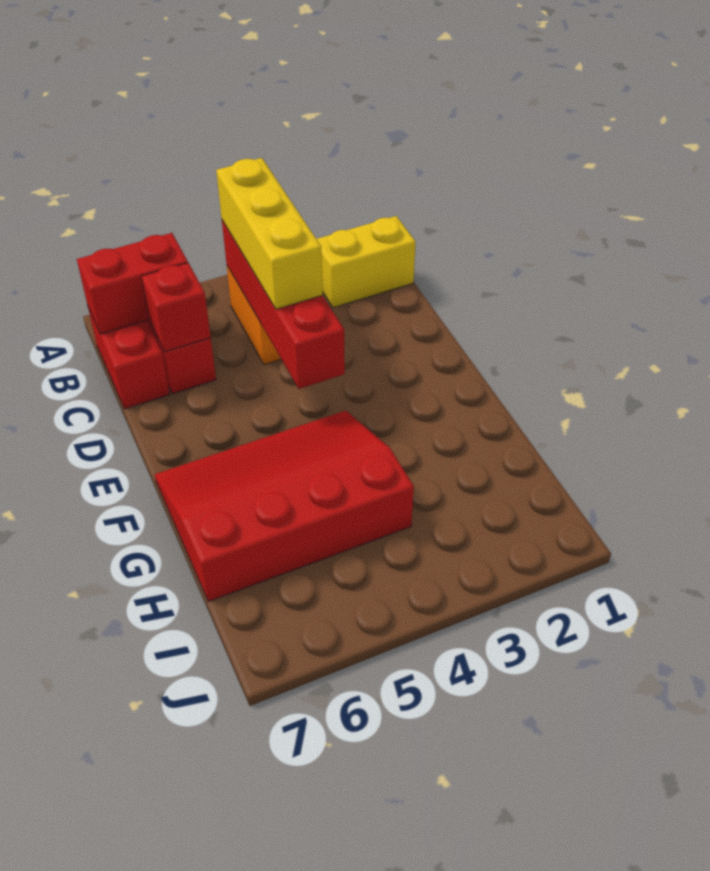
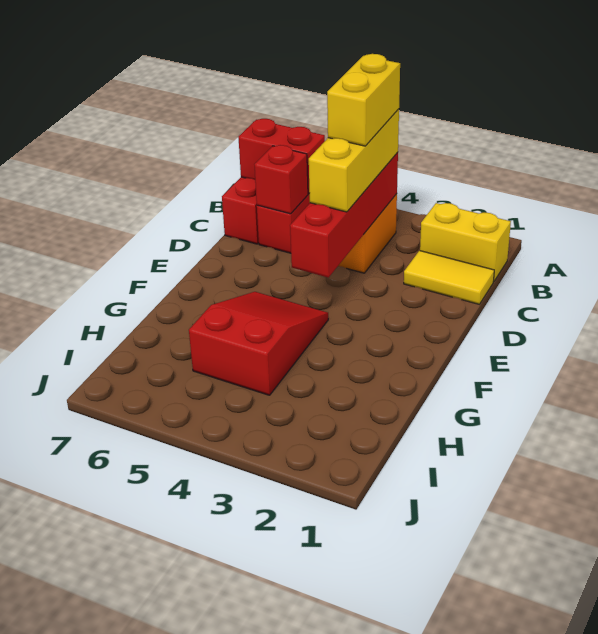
none -> yellow brick B4:C4 level 4
none -> yellow tile C1:C2 level 1
red slope F4:H7 level 1 top H -> red slope F4:H5 level 1 top H

